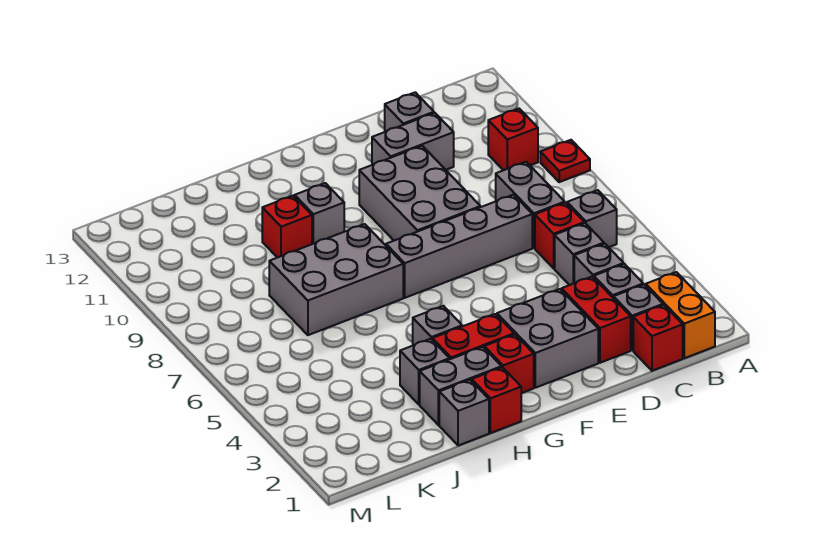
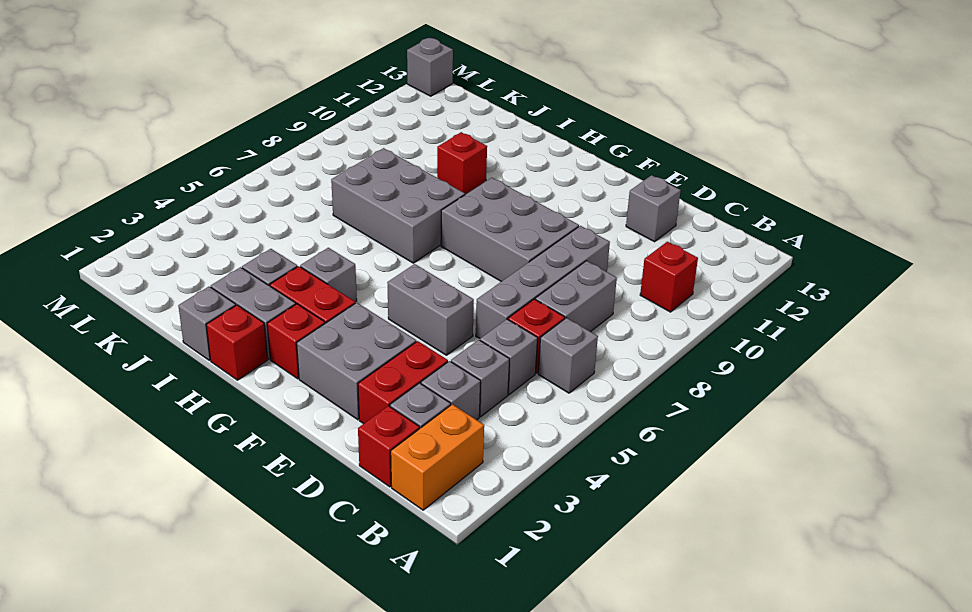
red plate A9 level 1 -> none
grey brick D7:G7 level 1 -> grey brick D6:D9 level 1
grey brick D11:E11 level 1 -> grey brick E5:F5 level 1
grey brick E8:F10 level 1 -> grey brick E8:G9 level 1
grey brick H10 level 1 -> grey brick M13 level 1

